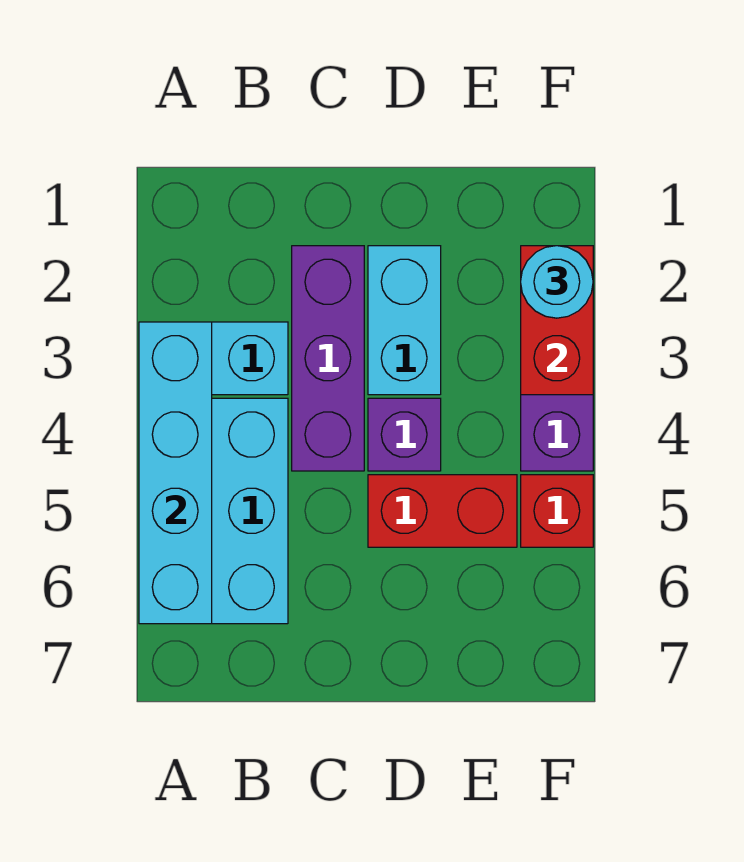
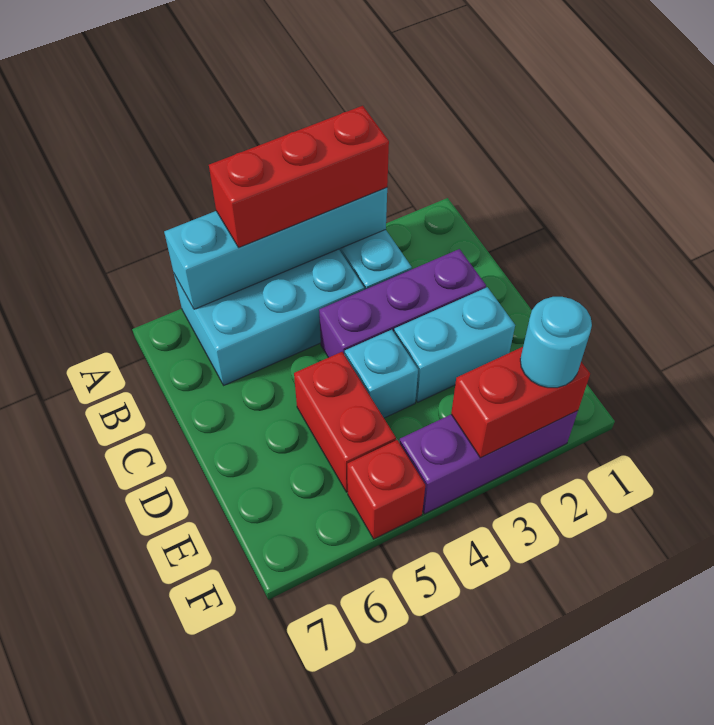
none -> red brick A3:A5 level 3
purple brick D4 level 1 -> cyan brick D4 level 1

